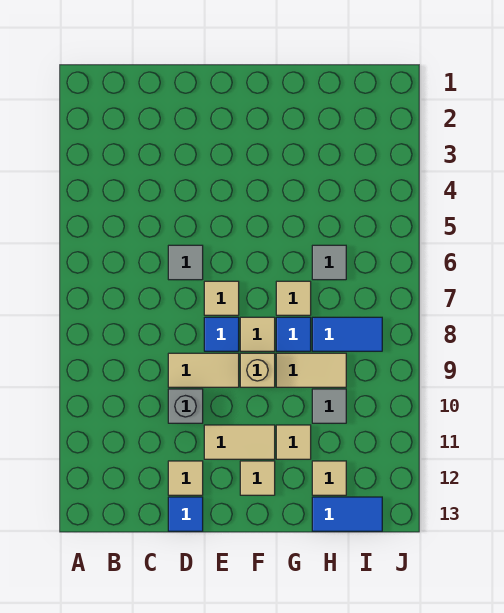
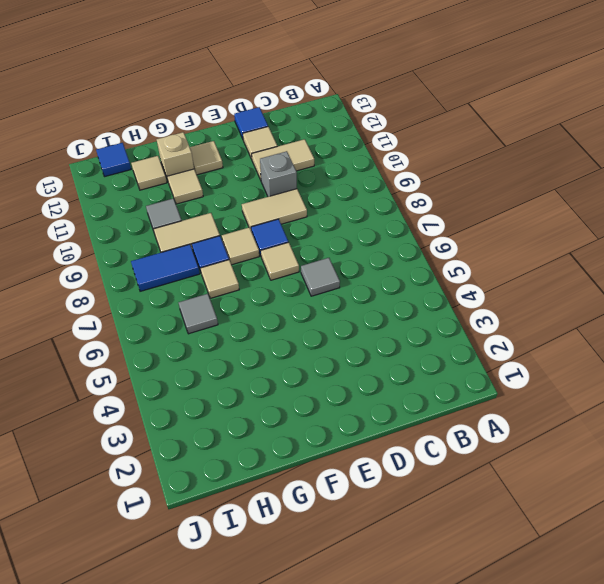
tan tile E11:F11 level 1 -> tan tile C11:D11 level 1
tan brick F9 level 1 -> tan brick G12 level 1
blue tile H13:I13 level 1 -> blue tile I13 level 1

